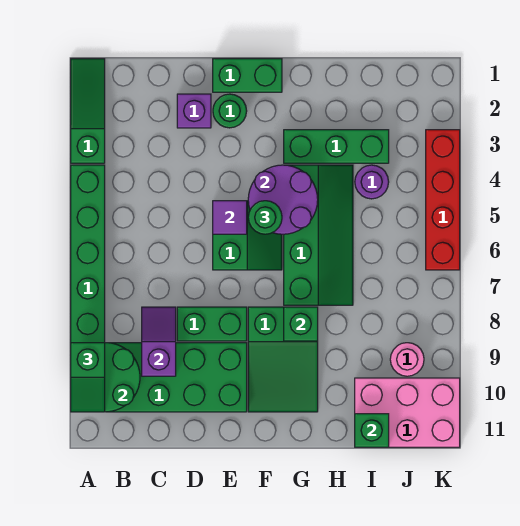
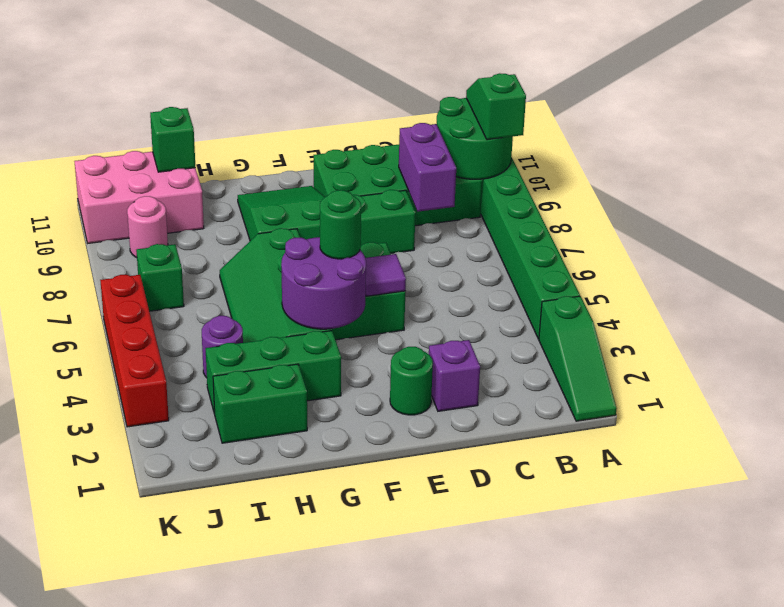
purple slope C8:C9 level 2 top 9 -> purple brick C8:C9 level 2
green brick E1:F1 level 1 -> green brick H2:I2 level 1
green brick G8 level 2 -> green brick J7 level 1

